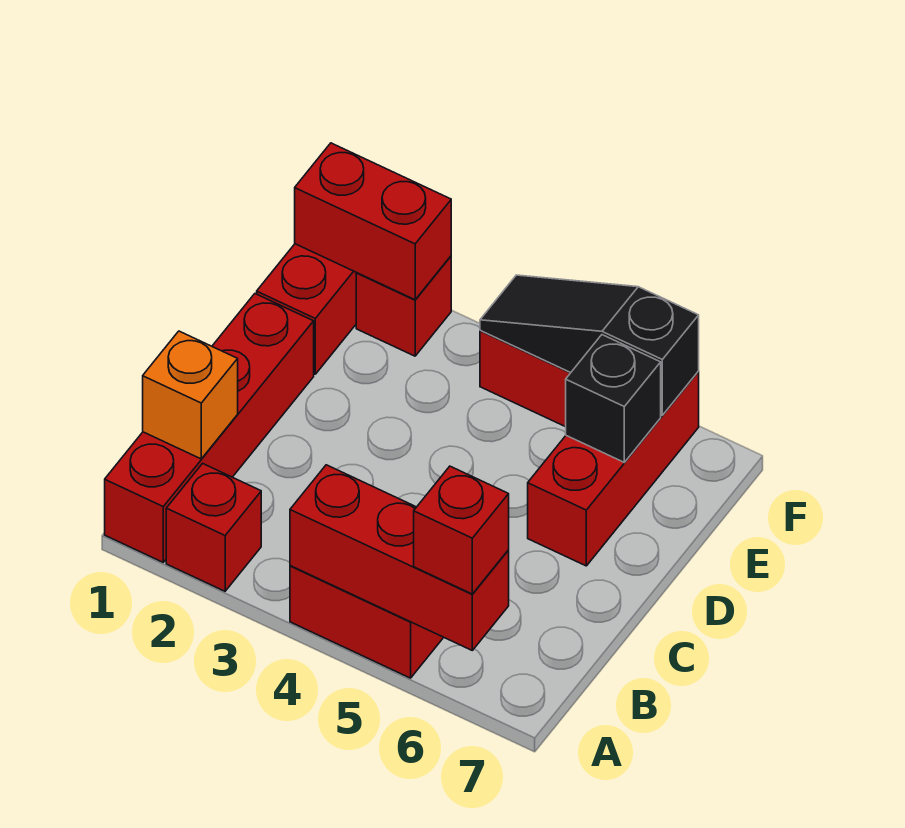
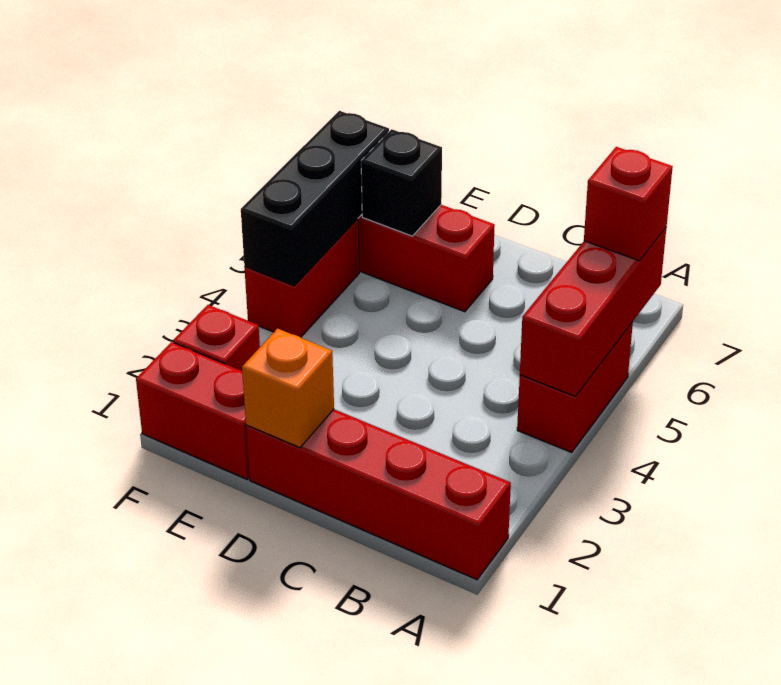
red brick A2 level 1 -> none
orange brick B1 level 2 -> orange brick D1 level 2
red brick F1:F2 level 2 -> none
black slope F4:F6 level 2 top 6 -> black brick F4:F6 level 2

